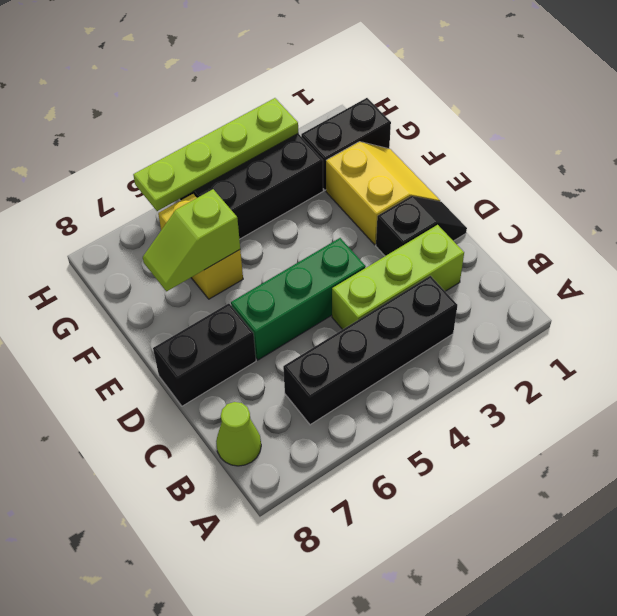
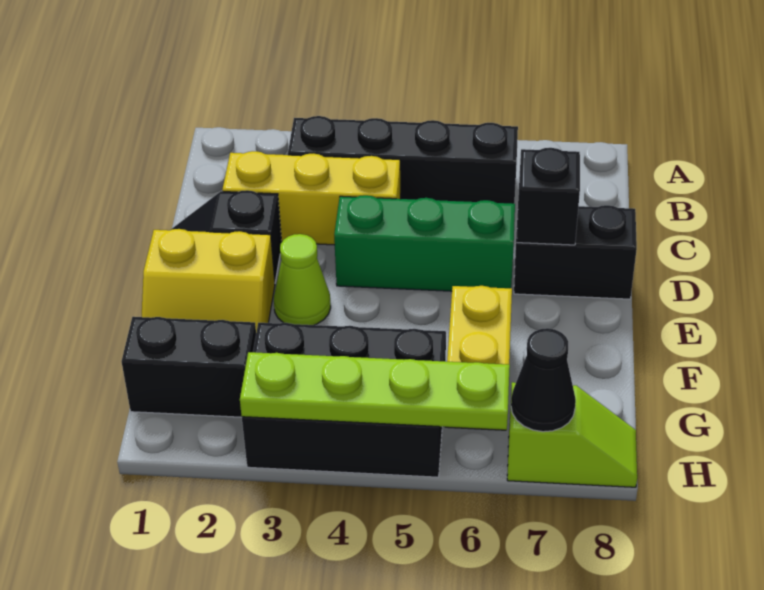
lime cone B8 level 1 -> lime cone E3 level 1
lime brick C2:C4 level 1 -> yellow brick C2:C4 level 1
none -> black brick D7 level 2
yellow slope E1:F2 level 1 top 2 -> yellow slope E1:F2 level 1 top E
lime slope F6:F7 level 2 top 6 -> lime slope H7:H8 level 1 top 7
none -> black cone H7 level 2

